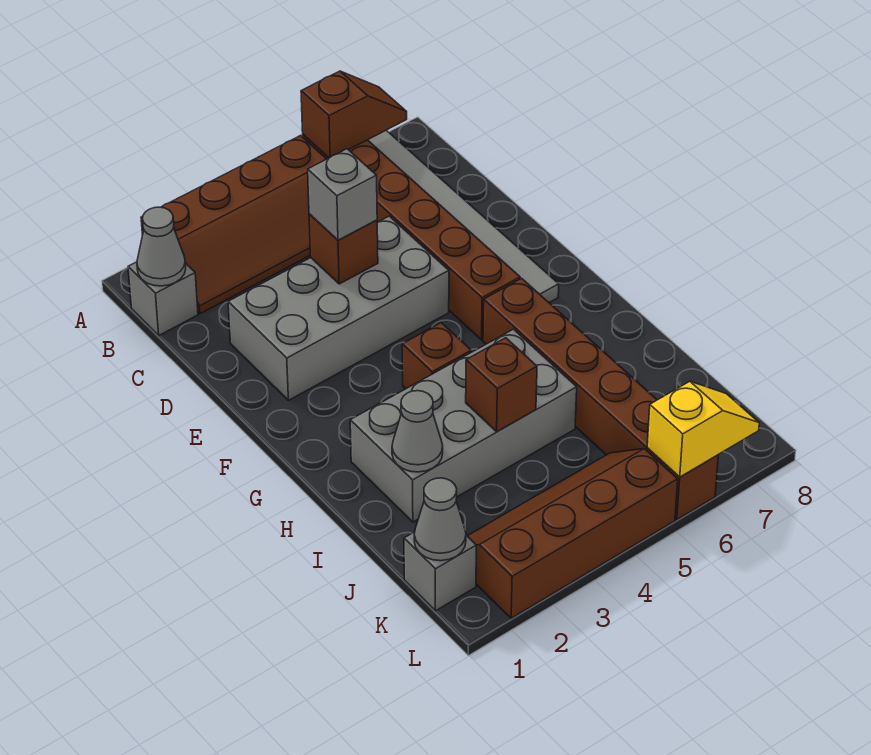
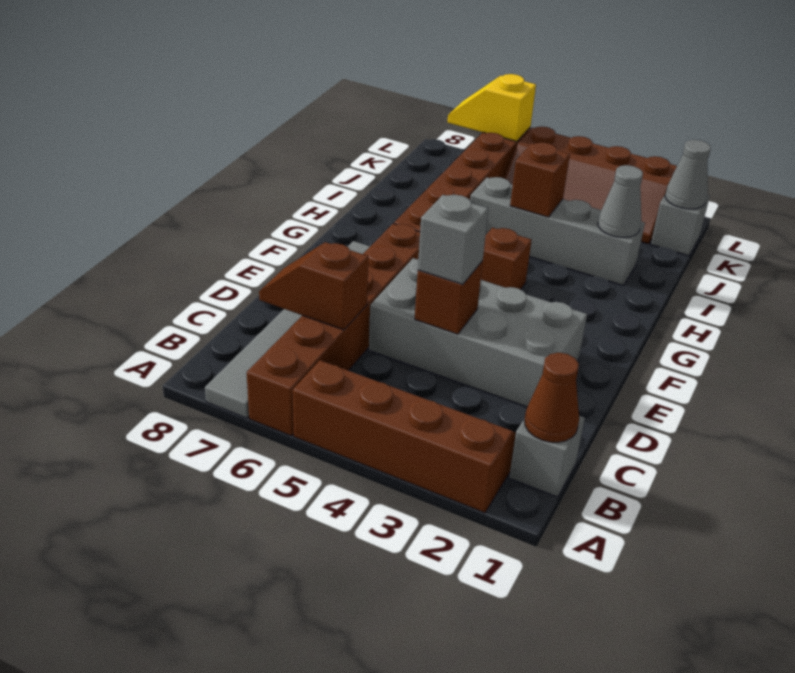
brown slope A6:A7 level 2 top 6 -> brown slope C6:C7 level 2 top 6
grey cone B1 level 2 -> brown cone B1 level 2
grey brick H2:I5 level 1 -> grey brick I2:I5 level 1

